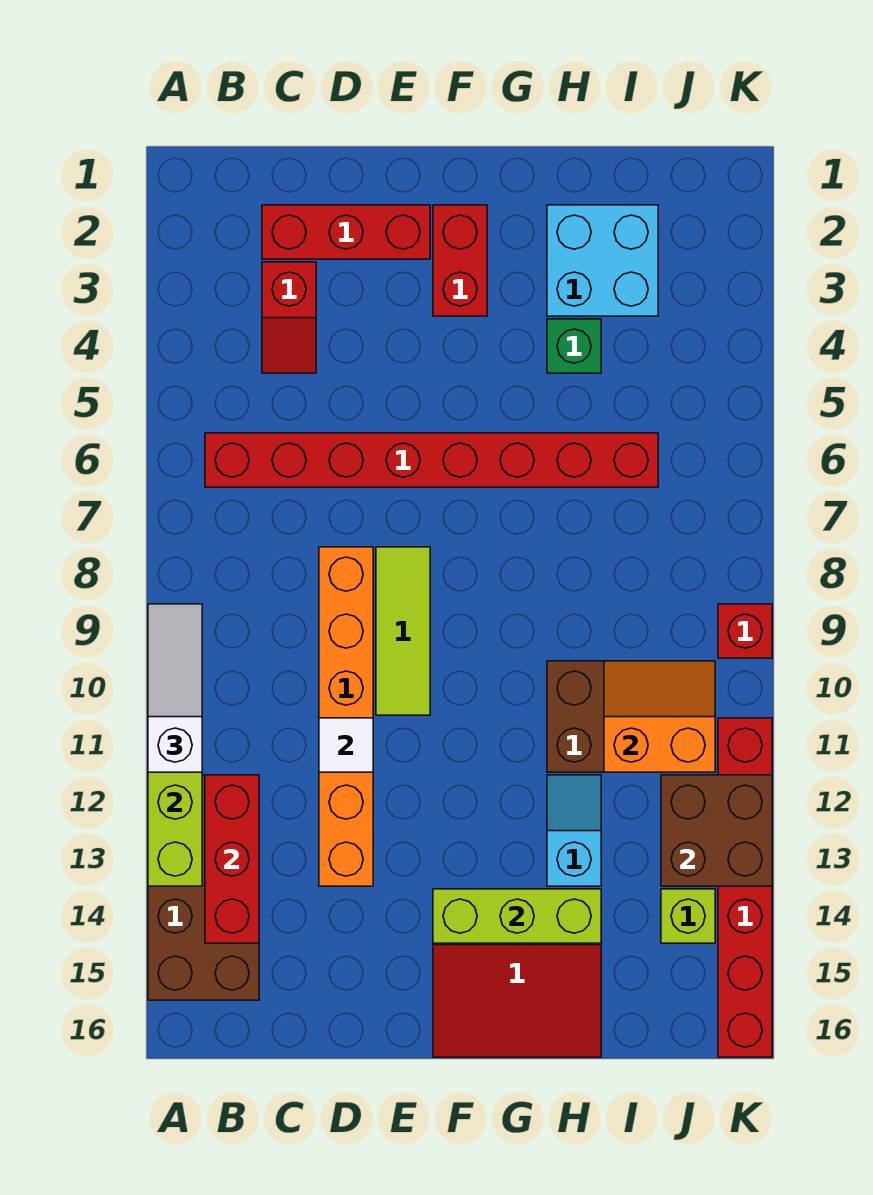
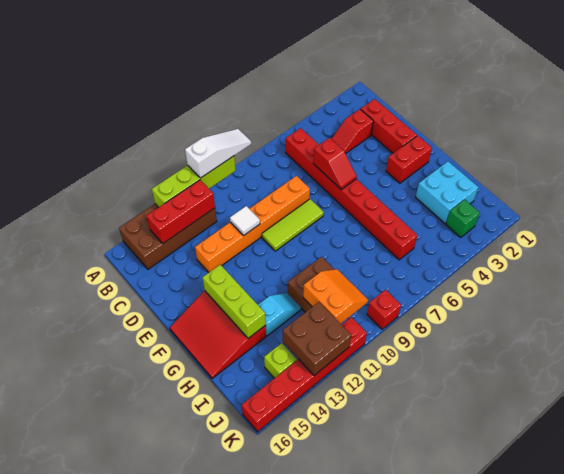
none -> red slope D6:E6 level 2 top D
green brick H4 level 1 -> green brick J3 level 1

